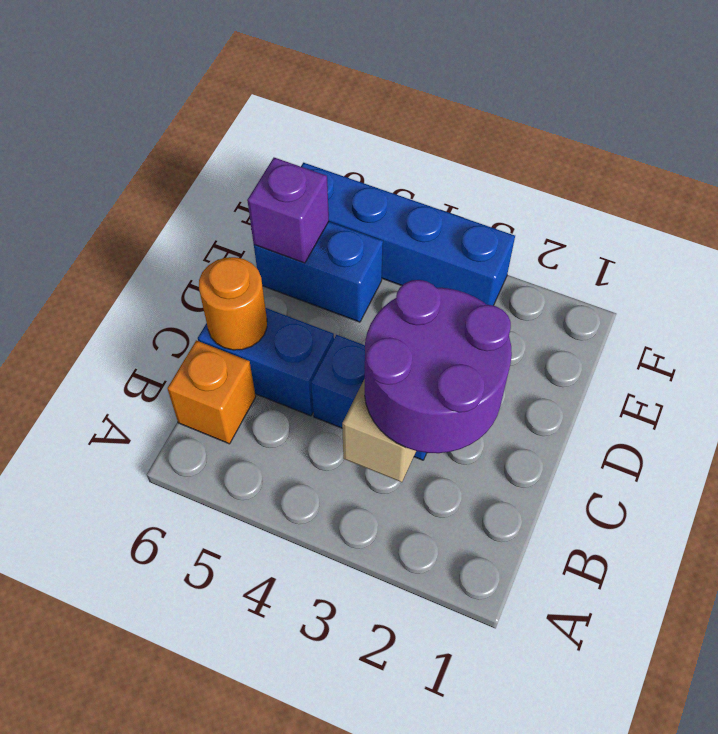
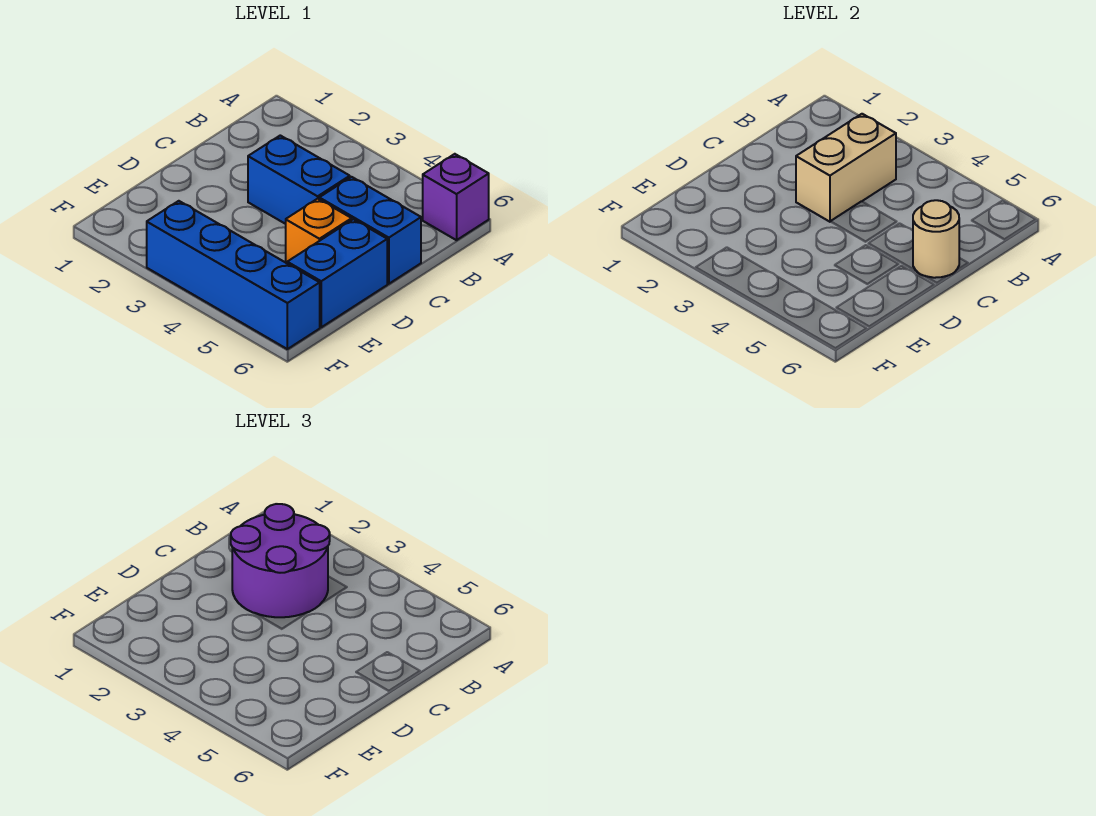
orange brick B6 level 1 -> orange brick D5 level 1
orange round brick C6 level 2 -> tan round brick C6 level 2
blue brick E5:E6 level 1 -> blue brick D6:E6 level 1
purple brick E6 level 2 -> purple brick A6 level 1

